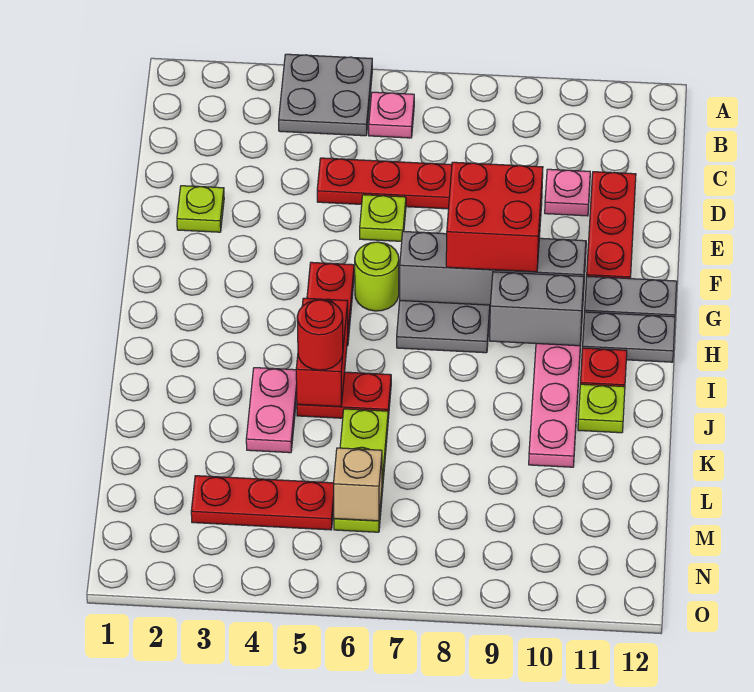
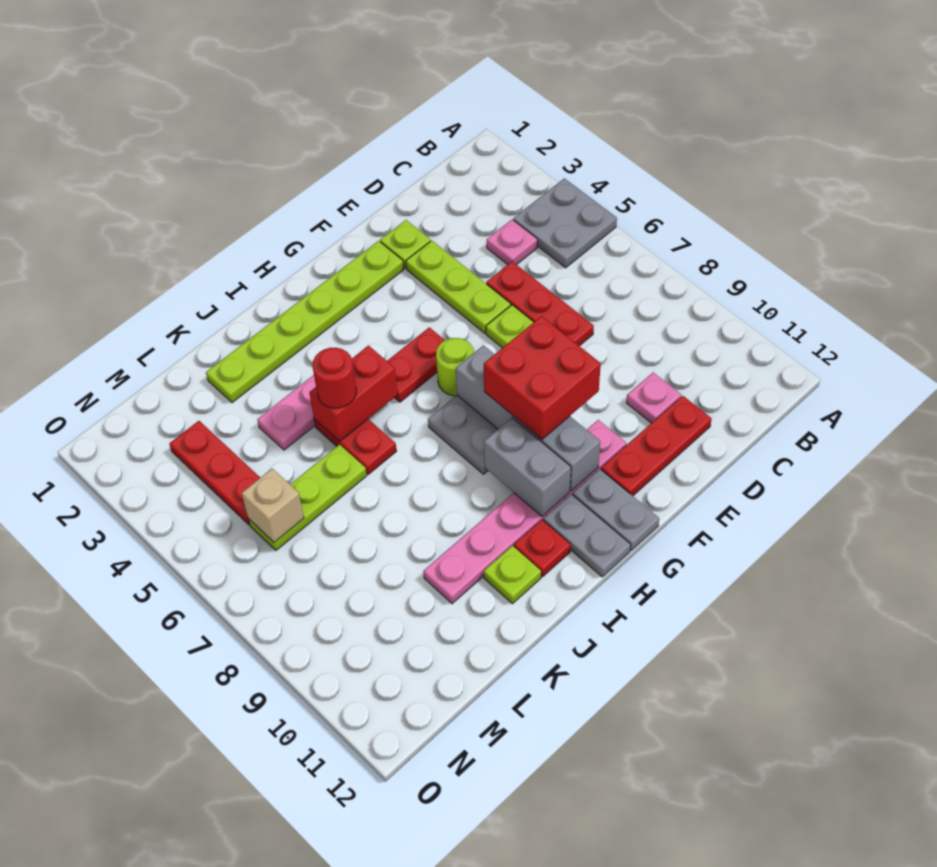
pink plate B6 level 1 -> pink plate C4 level 1
none -> lime plate E3:E5 level 1
none -> lime plate F2:K2 level 1

